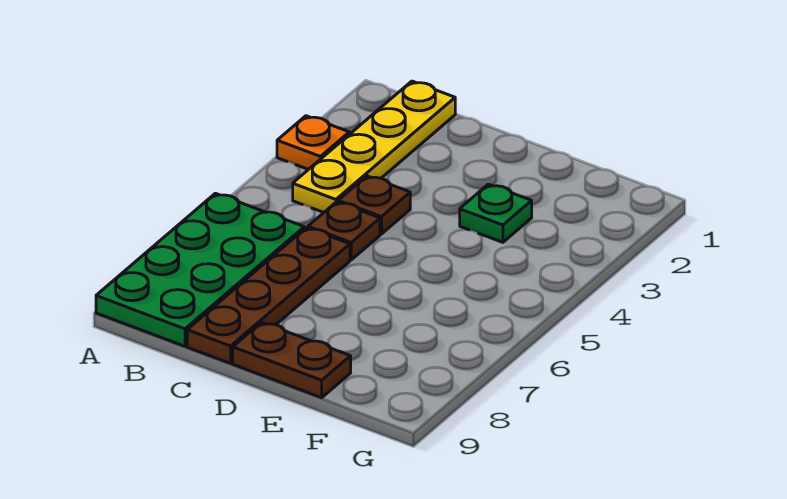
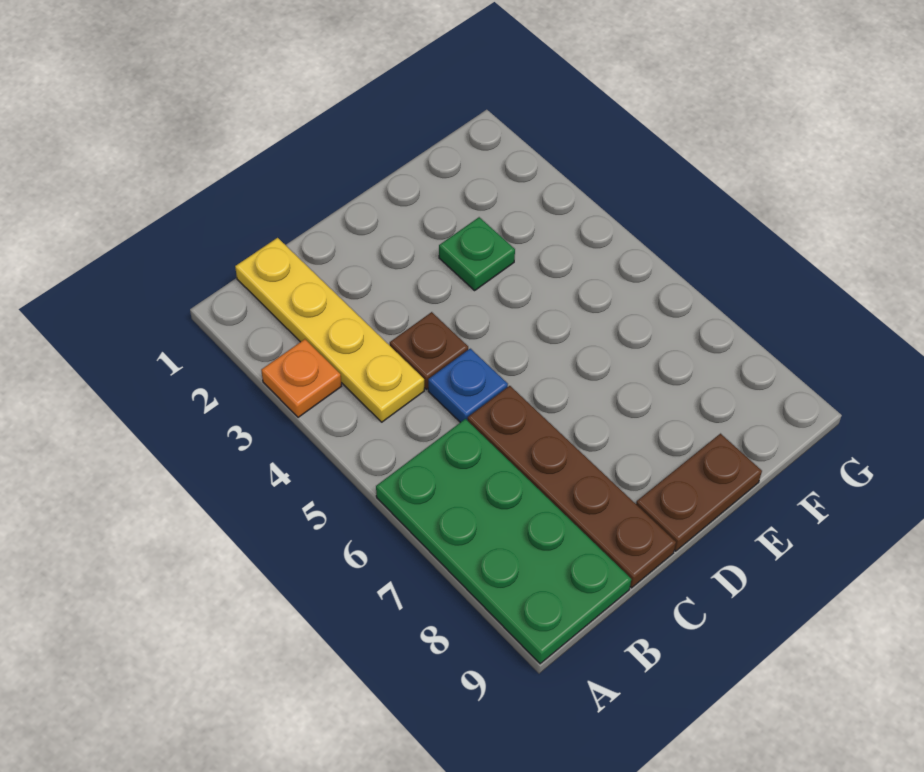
brown plate C5 level 1 -> blue plate C5 level 1

